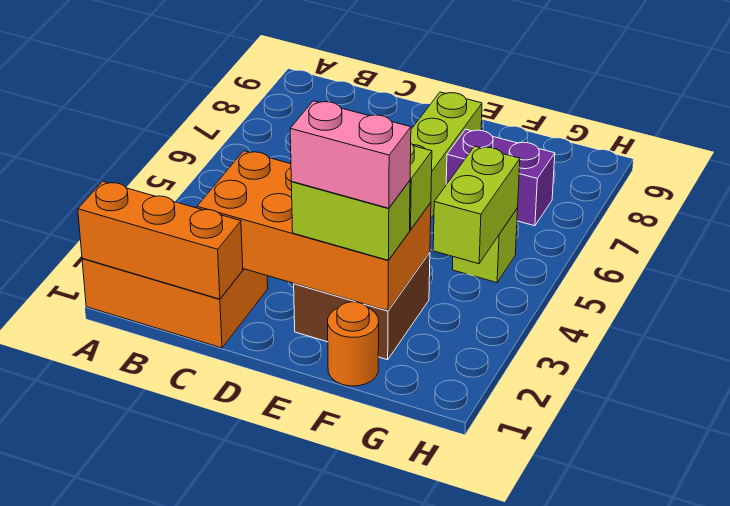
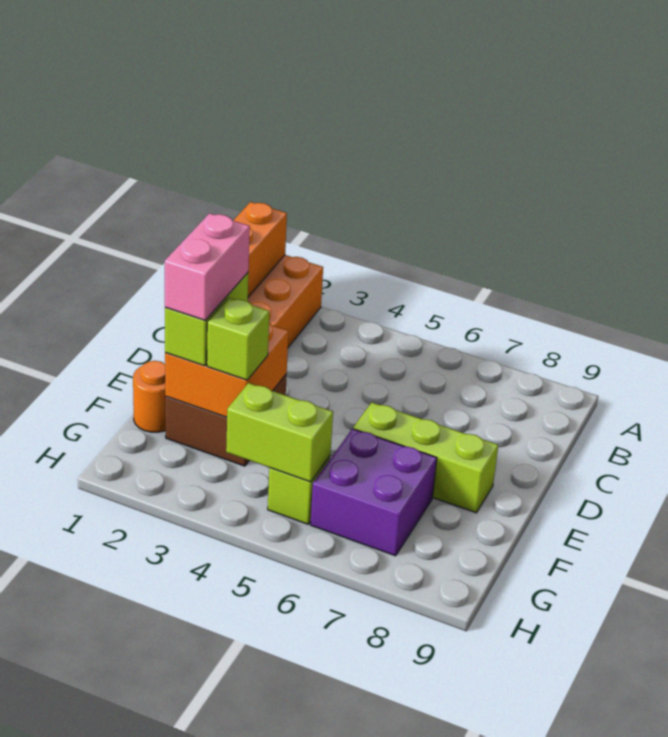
orange brick C2:F3 level 2 -> orange brick E2:F3 level 2
purple brick F7:G7 level 1 -> purple brick F6:G7 level 1

